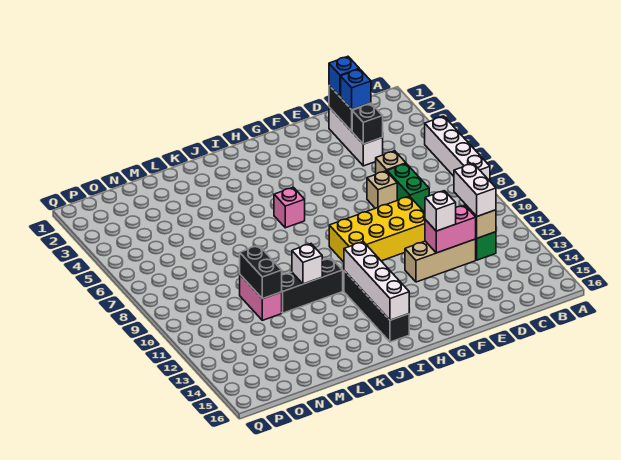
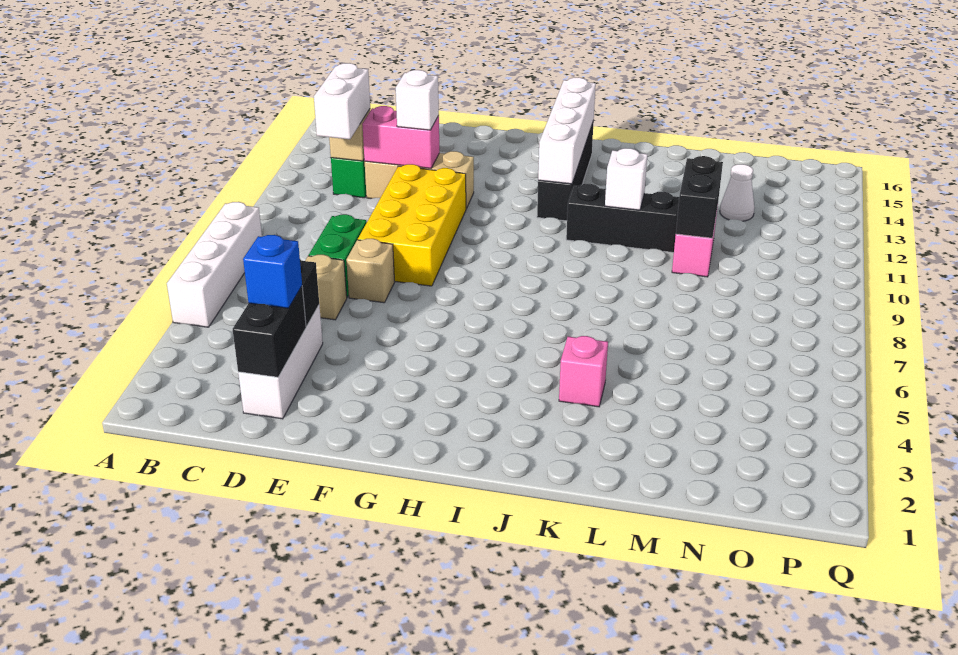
blue brick D2 level 3 -> none
yellow brick E9:H10 level 1 -> yellow brick E8:F11 level 1
pink brick I6 level 1 -> pink brick K4 level 1
none -> white cone N13 level 1

